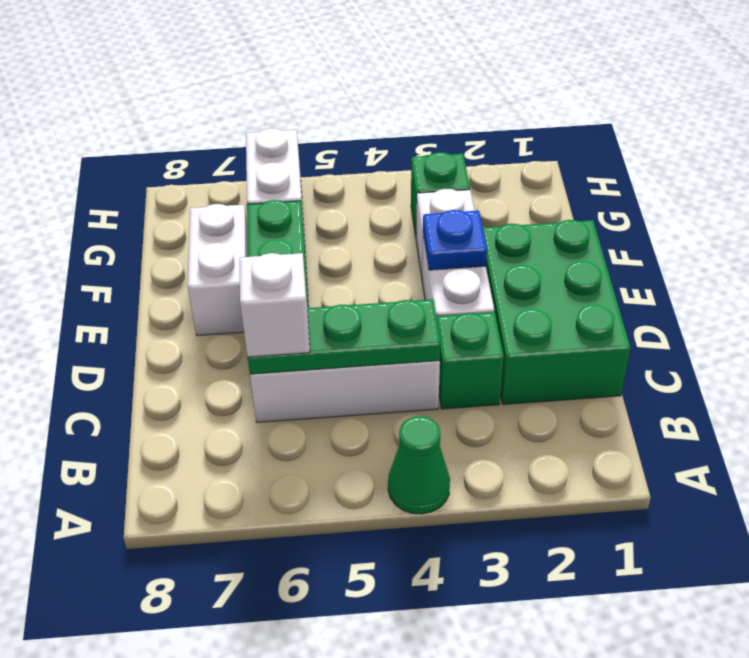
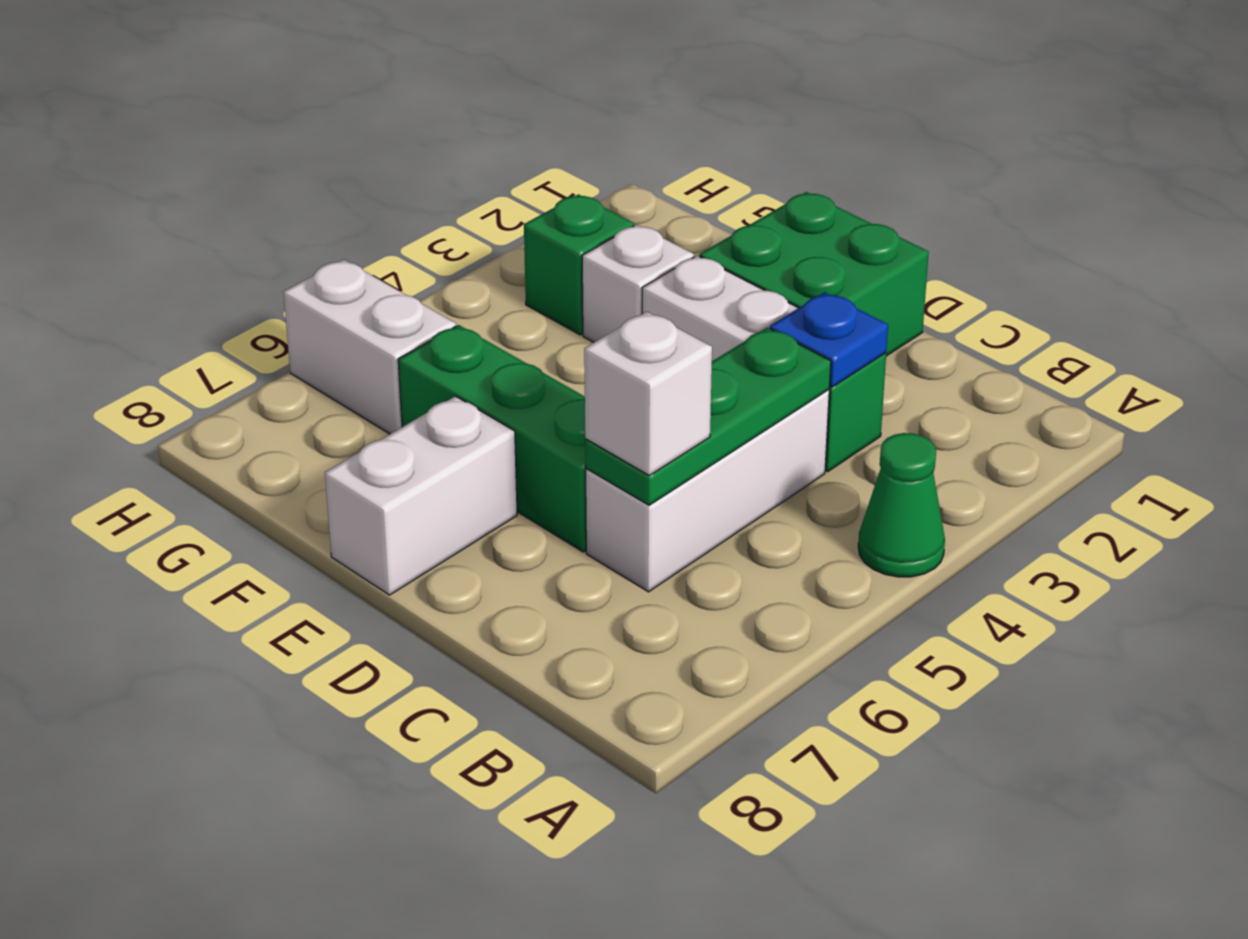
green brick C1:E2 level 1 -> green brick D1:E2 level 1
blue plate E3 level 2 -> blue plate C3 level 2
white brick E7:F7 level 1 -> white brick E7:E8 level 1

